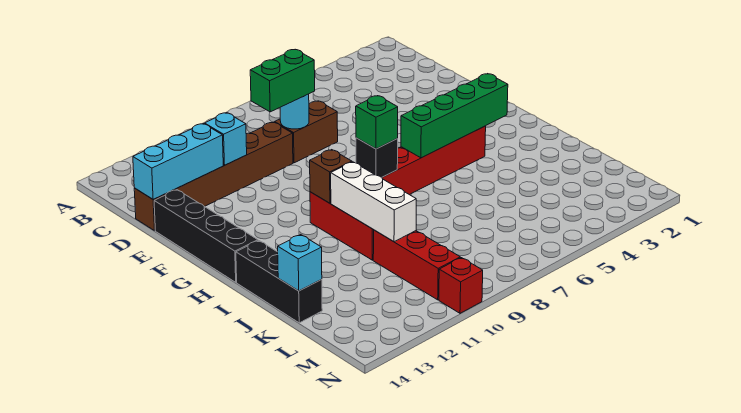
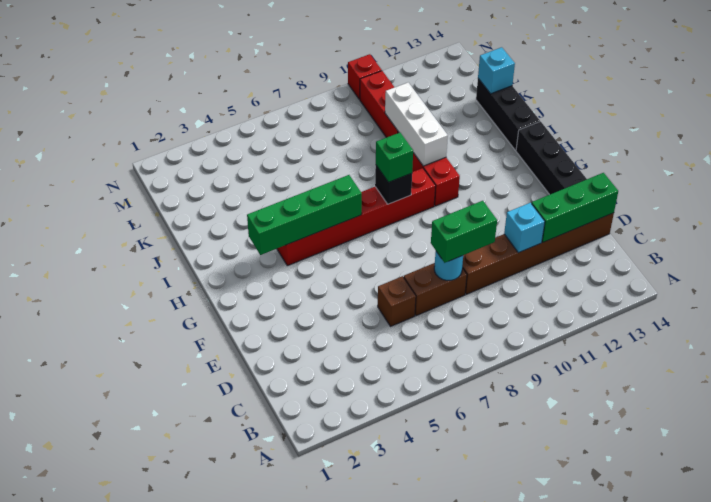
cyan brick D12:D14 level 2 -> green brick D12:D14 level 2
brown brick H10 level 2 -> brown brick D6 level 1

